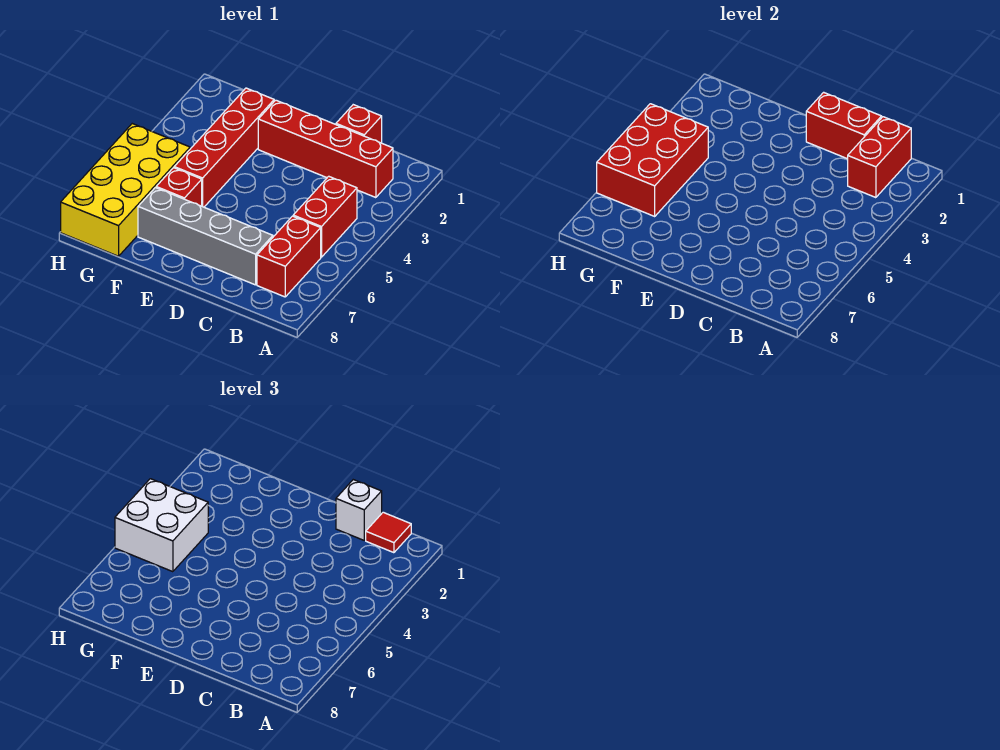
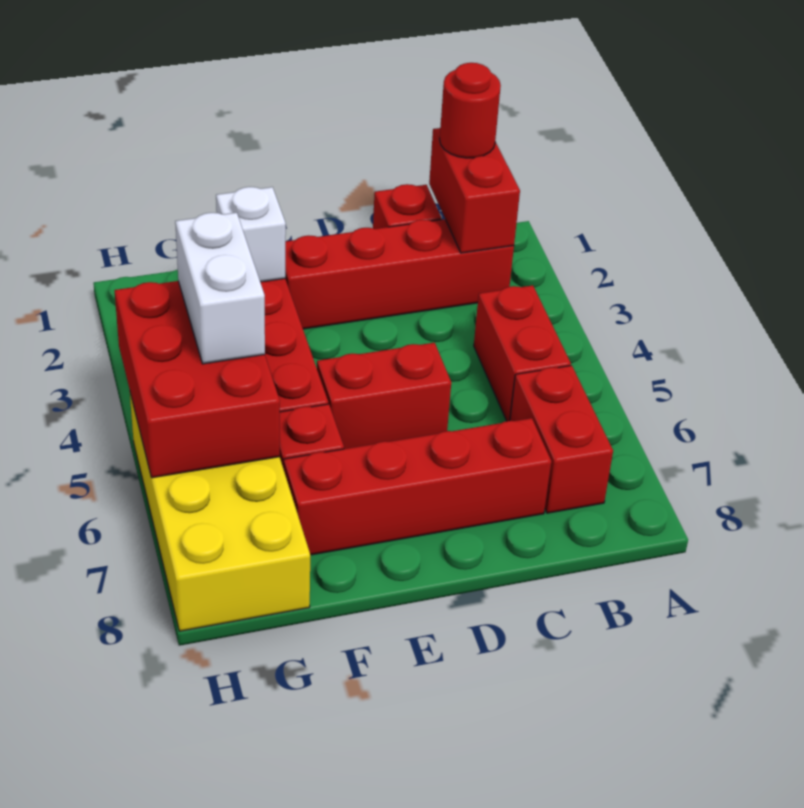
red tile B1 level 3 -> red round brick B1 level 3
red brick C1:D1 level 2 -> red brick D5:E5 level 1
white brick C1 level 3 -> white brick F2 level 2
grey brick C7:F7 level 1 -> red brick C7:F7 level 1
white brick G4:H5 level 3 -> white brick G4:G5 level 3

